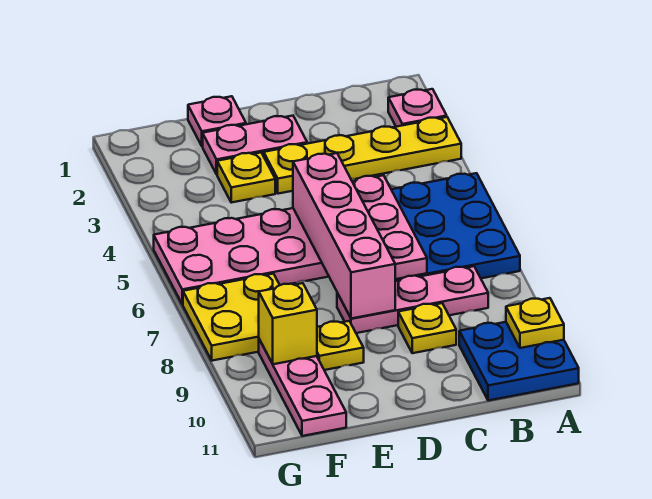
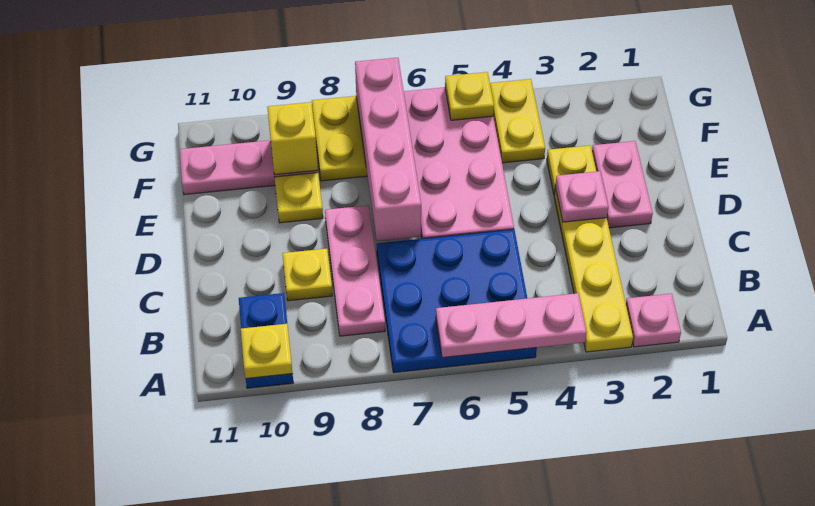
blue plate A10:B11 level 1 -> blue plate A10:B10 level 1
pink plate C5:C7 level 2 -> pink plate A4:A6 level 2
pink brick D5:D8 level 2 -> pink brick D7:G7 level 2
pink plate E1 level 1 -> pink plate D3 level 2
none -> yellow plate F4:G4 level 1
none -> yellow plate G5 level 2

